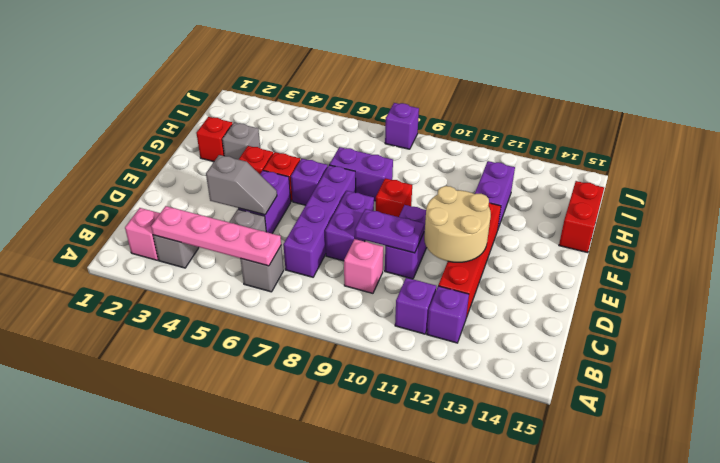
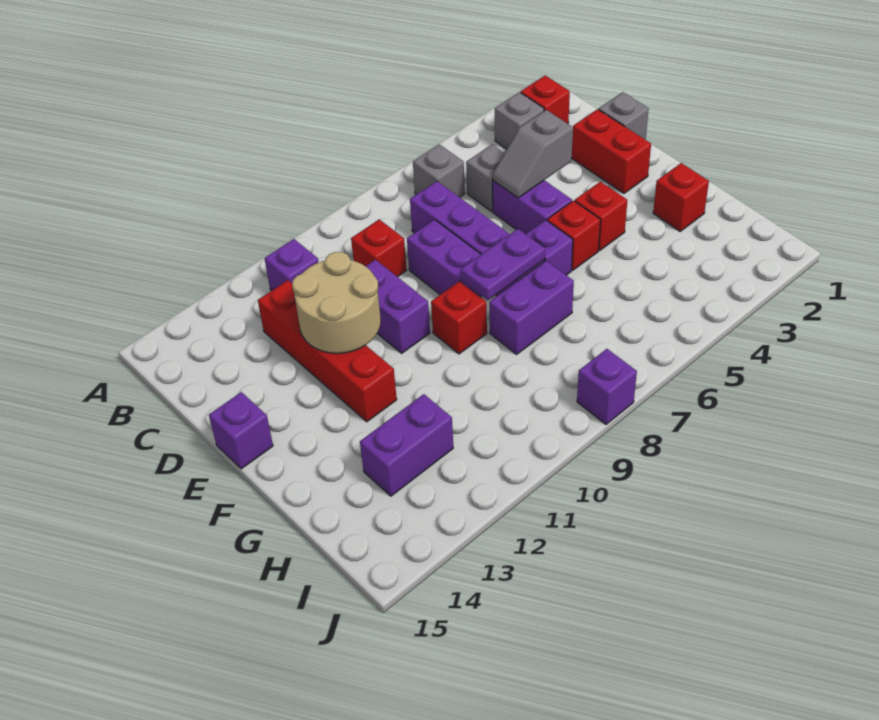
pink brick B2 level 1 -> red brick B2 level 1
pink plate B3:B6 level 2 -> none
purple brick B12 level 1 -> purple brick E15 level 1
pink brick C9 level 1 -> red brick C9 level 1
purple plate D9:D10 level 2 -> purple plate F7:F8 level 2
grey brick G3 level 1 -> grey brick D1 level 1
purple brick G12:H12 level 1 -> purple brick H12:H13 level 1
red brick G15:H15 level 1 -> red brick D2:E2 level 1

